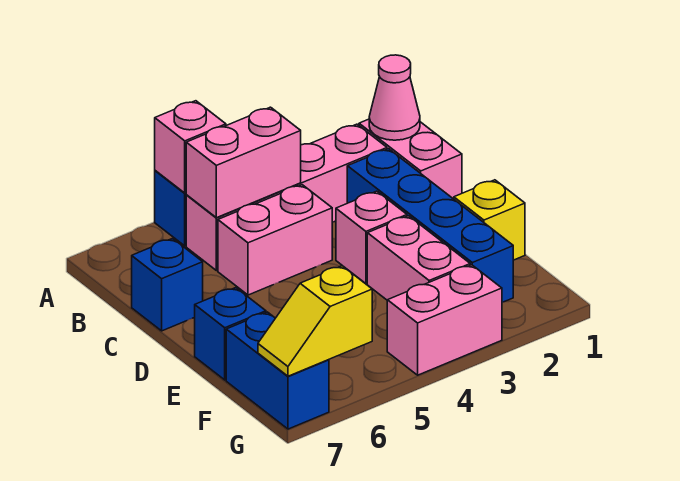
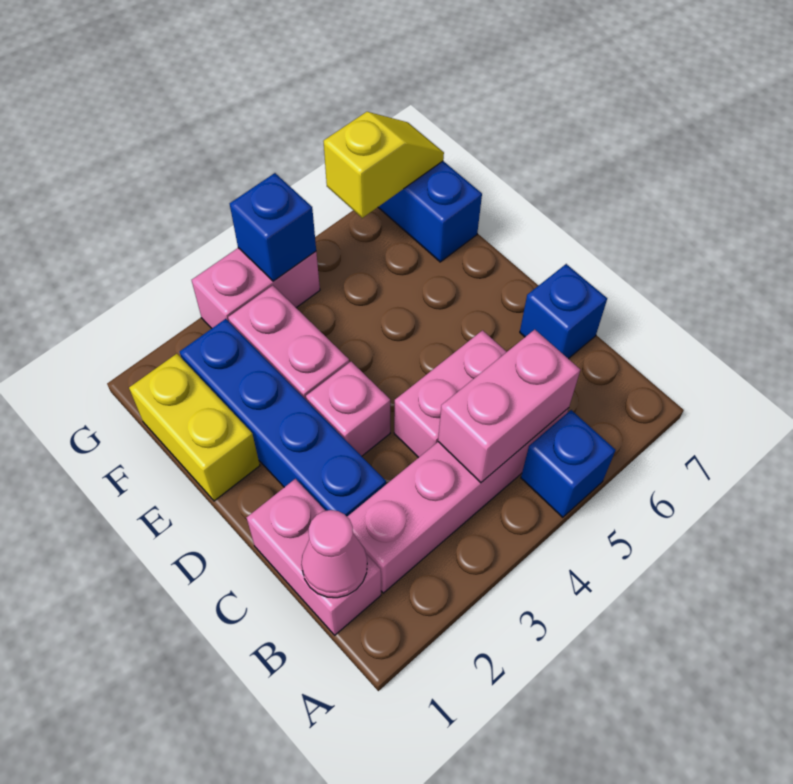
pink brick A5 level 2 -> none
yellow brick E1 level 1 -> yellow brick E1:F1 level 1
blue brick E7 level 1 -> blue brick G4 level 2

